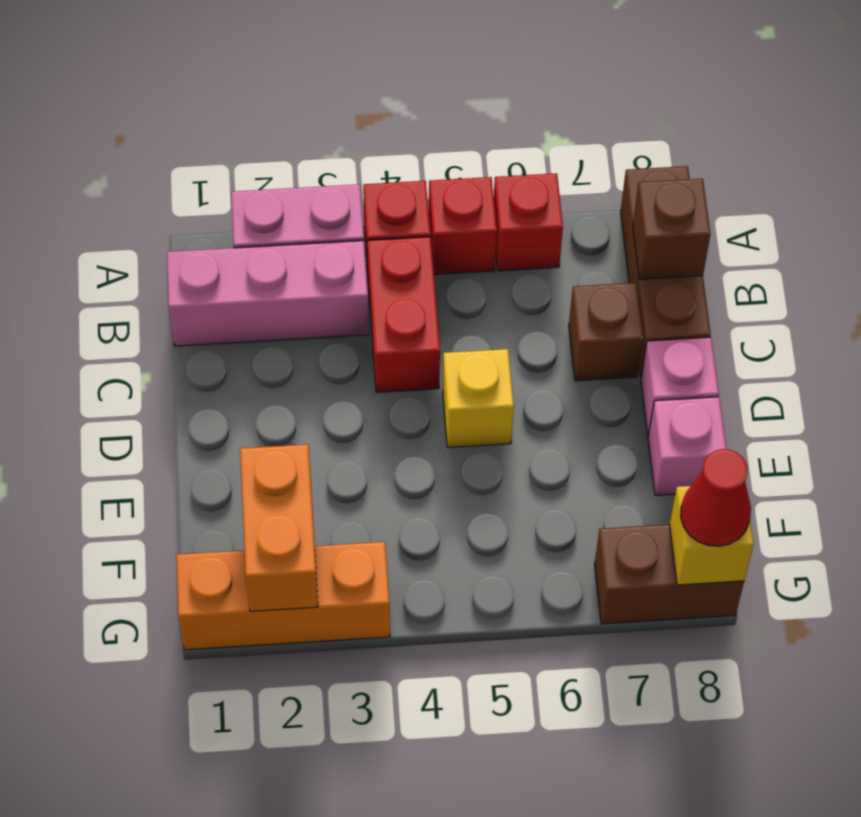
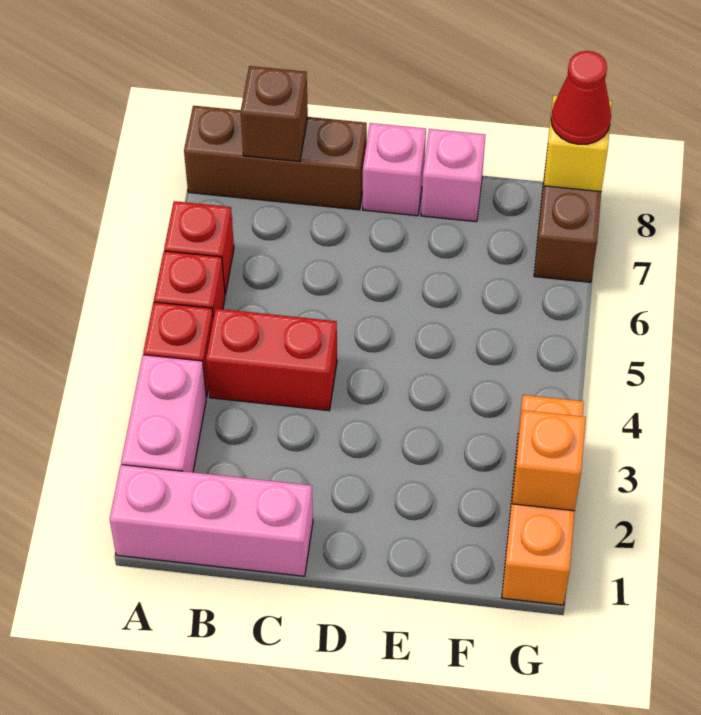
pink brick B1:B3 level 1 -> pink brick A1:C1 level 1
brown brick C7 level 1 -> none
yellow brick D5 level 1 -> none
orange brick F2:G2 level 2 -> orange brick G2 level 2

